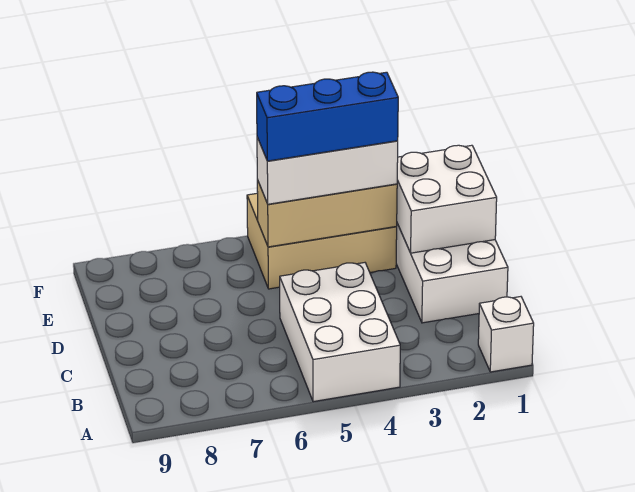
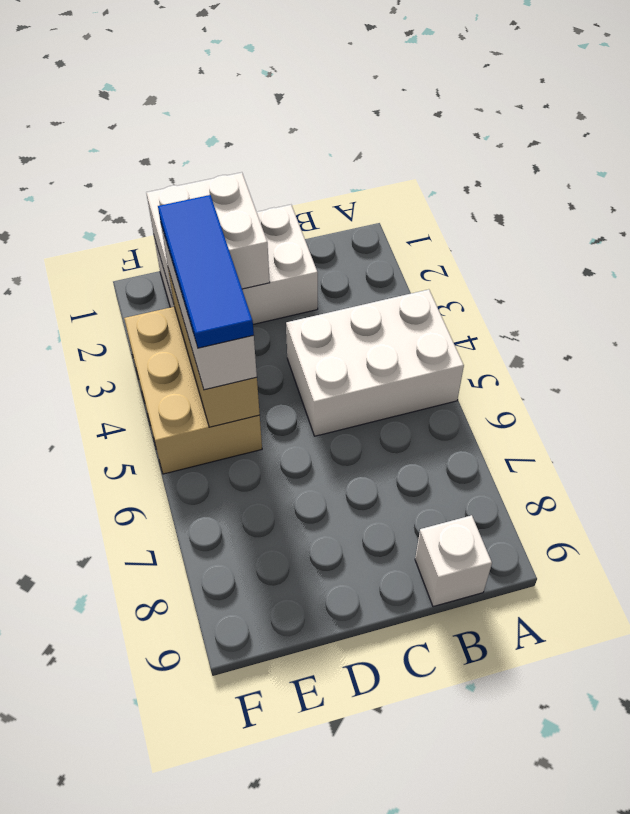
white brick A1 level 1 -> white brick B9 level 1
blue brick E3:E5 level 4 -> blue tile E3:E5 level 4

